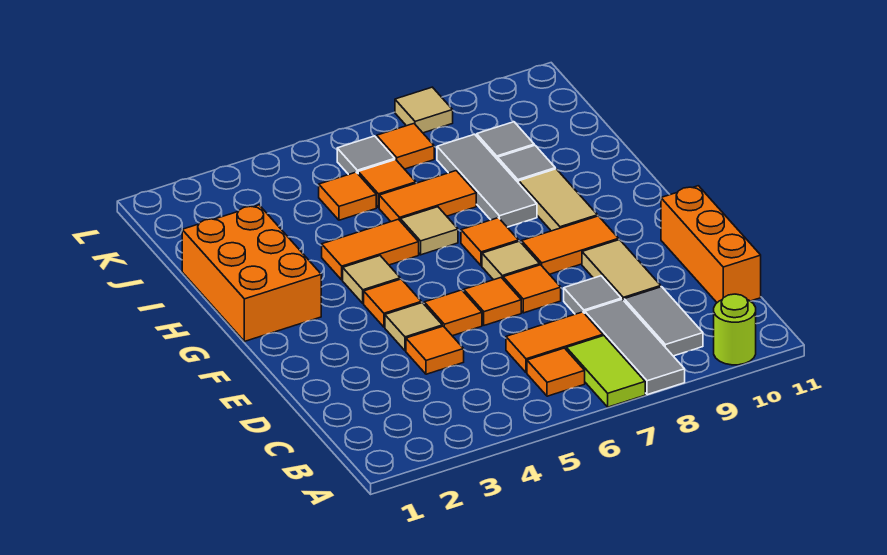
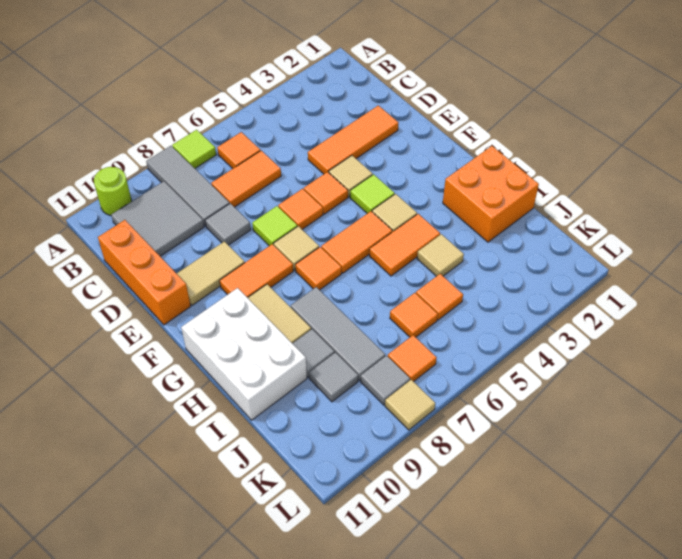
lime tile A7:B7 level 1 -> lime tile A7 level 1
grey tile B9:C9 level 1 -> grey tile B9:C10 level 1
orange tile D4 level 1 -> orange tile D2:D4 level 1
tan tile D9:E9 level 1 -> tan tile E9:E10 level 1
orange tile E7 level 1 -> lime tile E7 level 1
orange tile F4 level 1 -> lime tile F4 level 1
orange brick G1:I2 level 1 -> orange brick H1:I2 level 1
none -> white brick G10:I11 level 1
tan tile H6 level 1 -> tan tile I4 level 1
orange tile I6:I7 level 1 -> orange tile G5:G6 level 1
grey tile K6 level 1 -> grey tile K8 level 1

